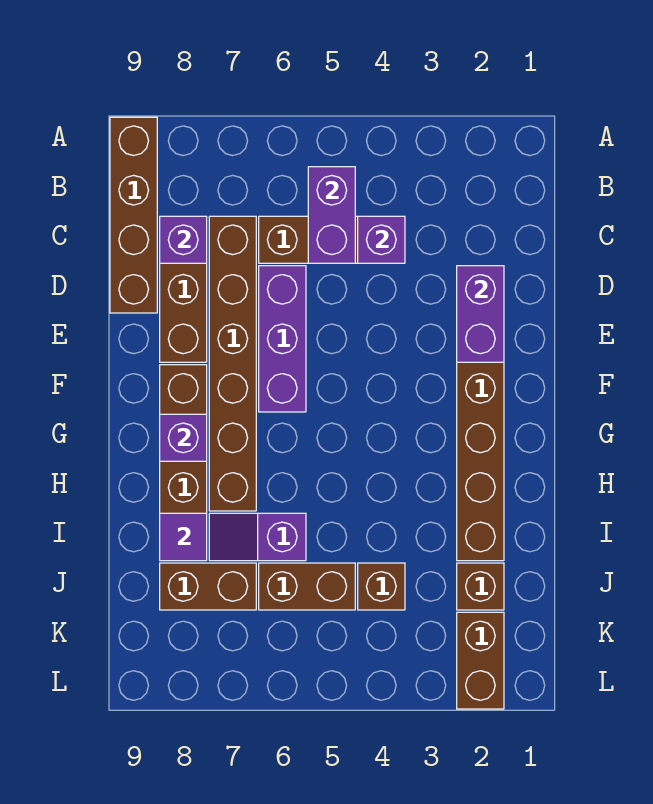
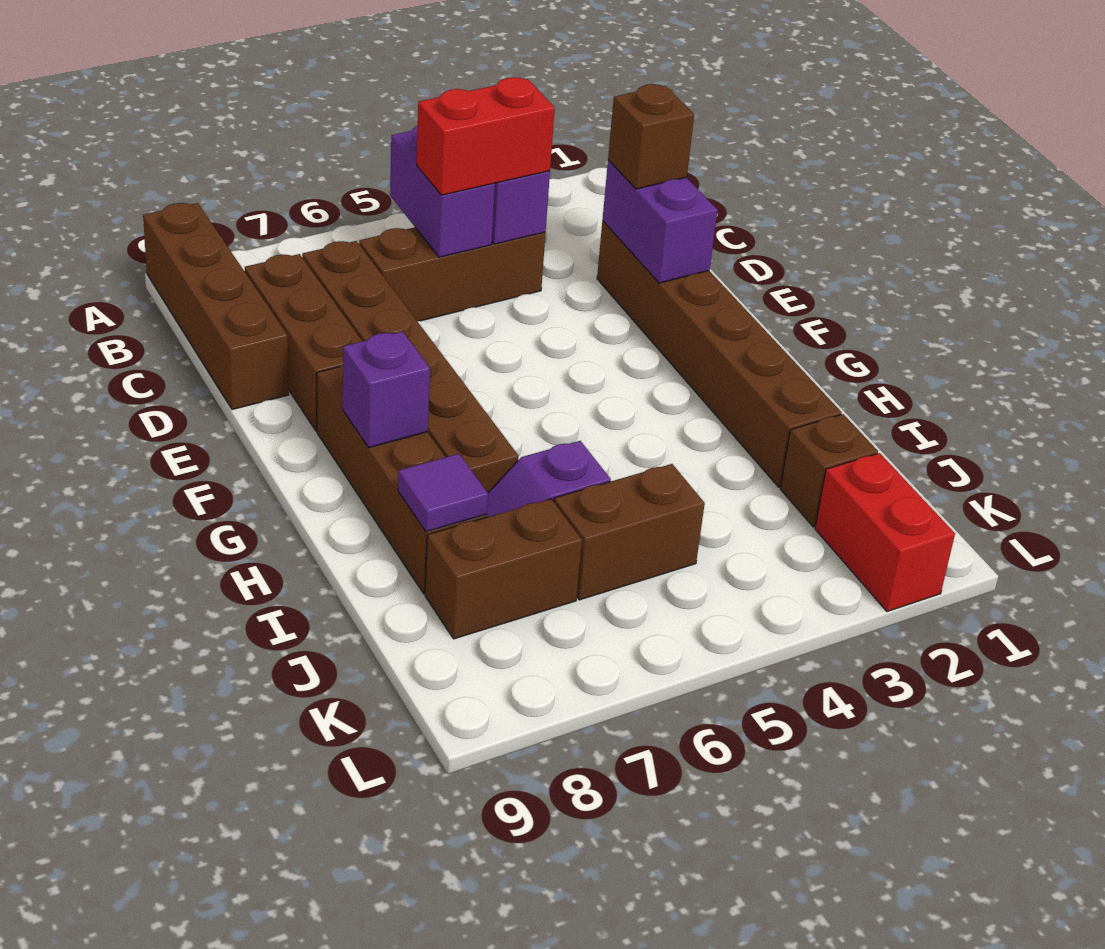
none -> red brick C4:C5 level 3
purple brick C8 level 2 -> none
purple brick D6:F6 level 1 -> none
brown brick J4 level 1 -> brown brick D2 level 3
brown brick K2:L2 level 1 -> red brick K2:L2 level 1

